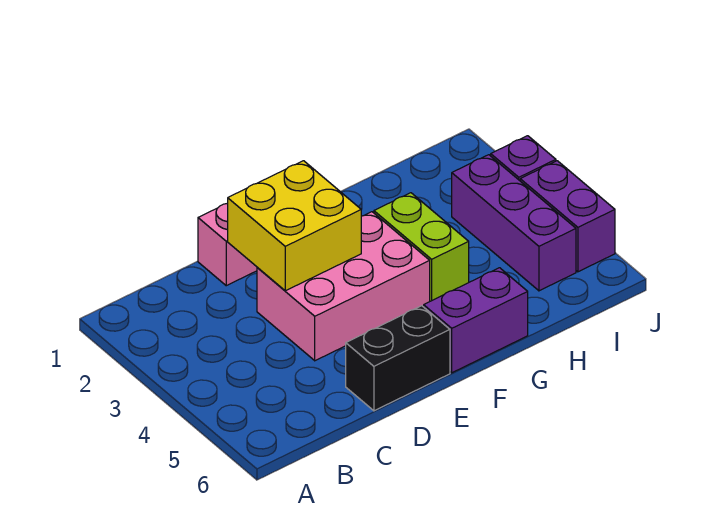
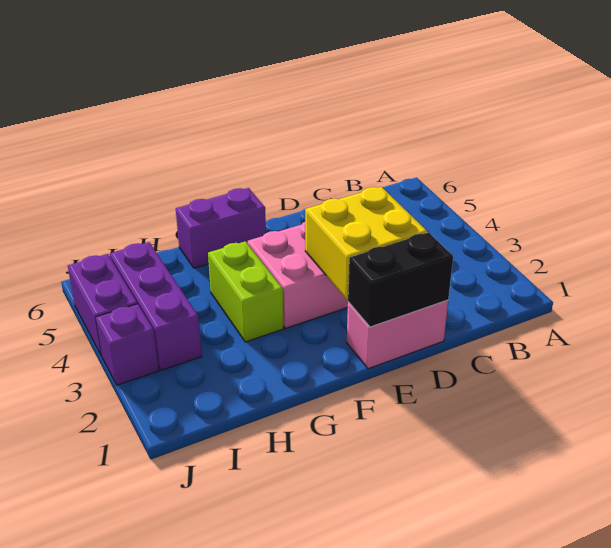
black brick D6:E6 level 1 -> black brick D1:E1 level 2

